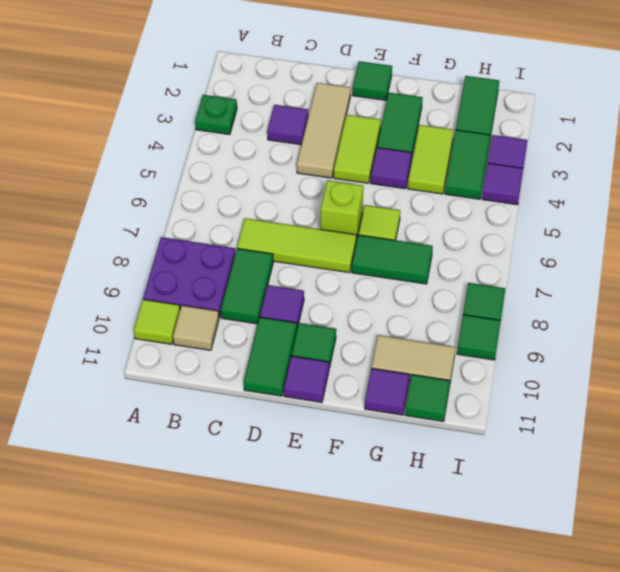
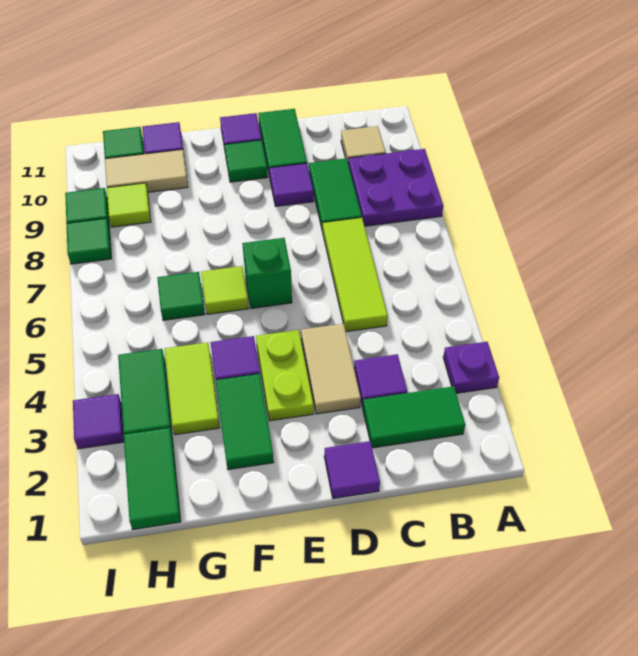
green plate A3 level 1 -> purple plate A3 level 1
lime tile A10 level 1 -> lime tile H9 level 1
lime tile C7:E7 level 1 -> lime tile C5:C7 level 1
tan tile D2:D4 level 1 -> tan tile D3:D4 level 1
green tile E1 level 1 -> green tile G6 level 1
lime tile E3:E4 level 1 -> lime plate E3:E4 level 1
lime brick E6 level 1 -> green brick E6 level 1
green tile F7:G7 level 1 -> green tile B2:C2 level 1
purple tile I4 level 1 -> purple tile D1 level 1

